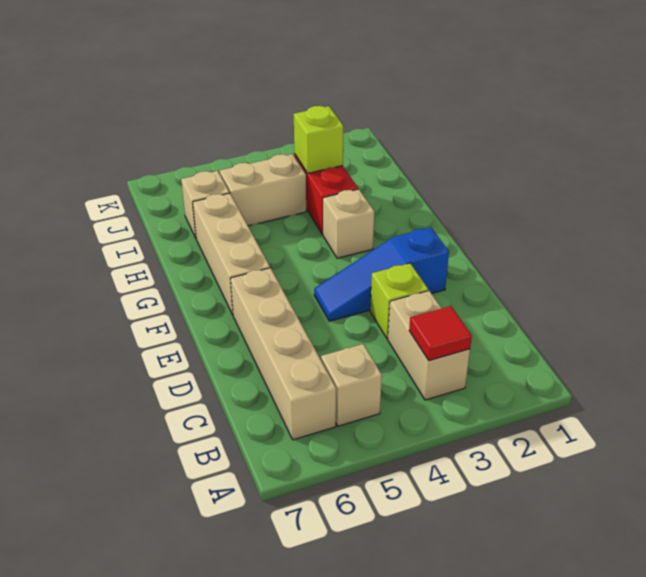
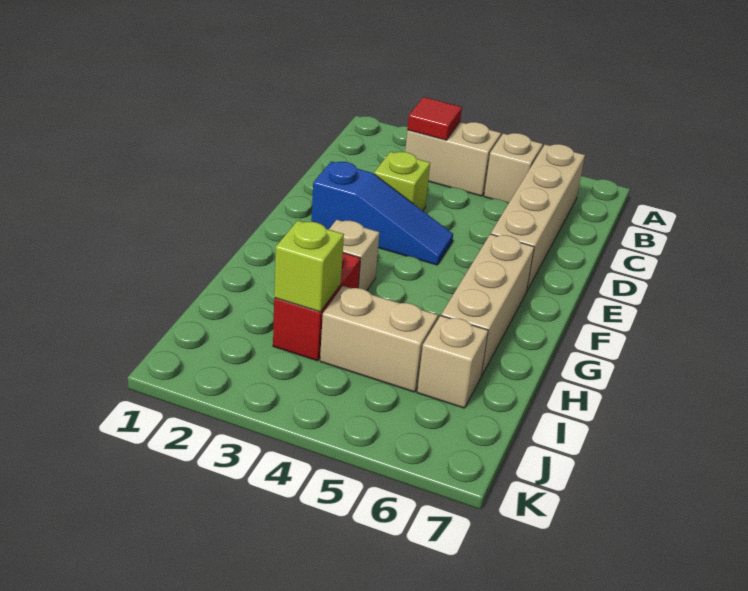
tan brick B3:C3 level 1 -> tan brick B3:B4 level 1

